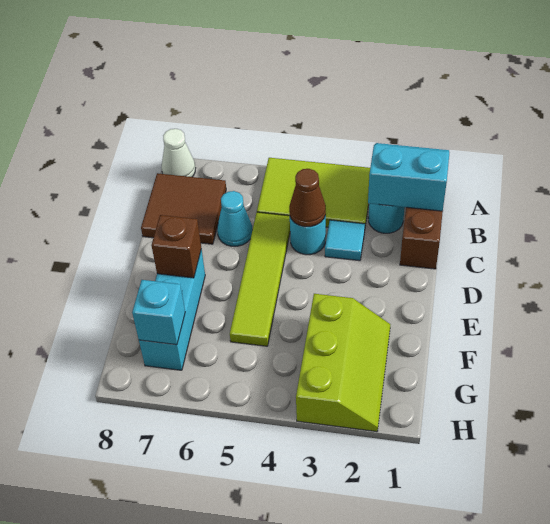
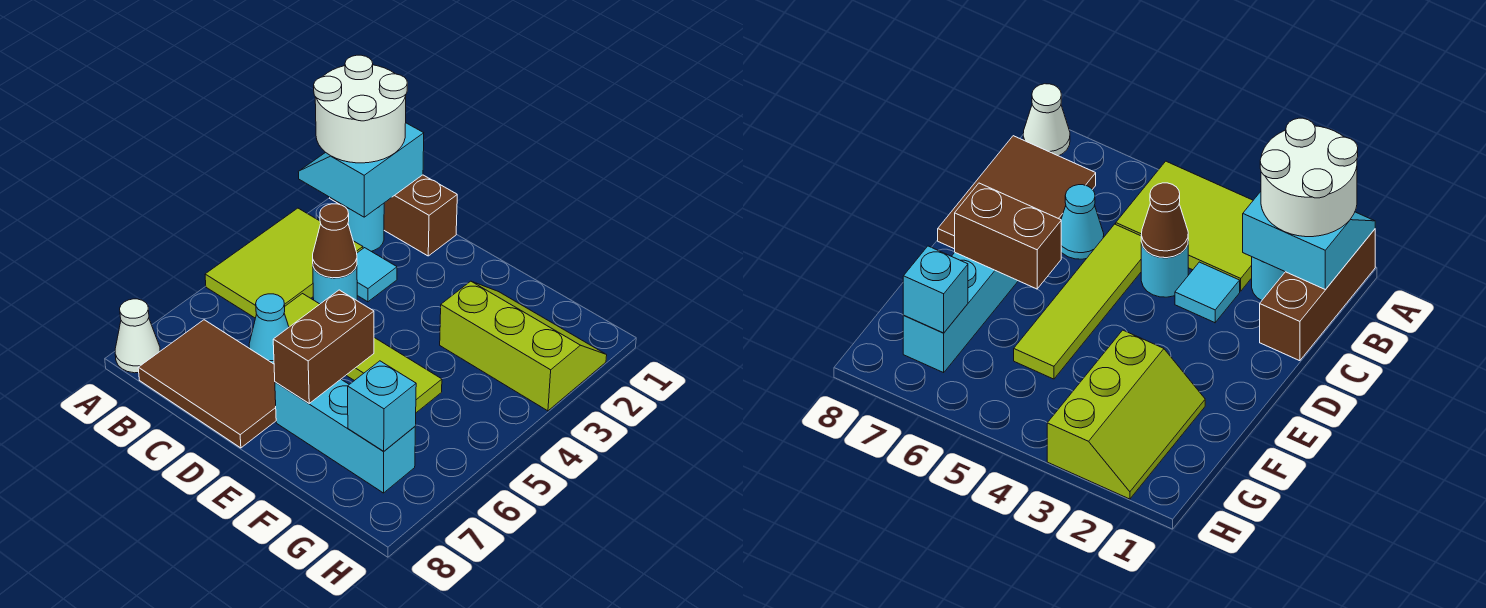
none -> white round brick A1:B2 level 3
brown tile B7:C8 level 1 -> brown tile B7:D8 level 1
brown brick E7 level 2 -> brown brick E6:E7 level 2

